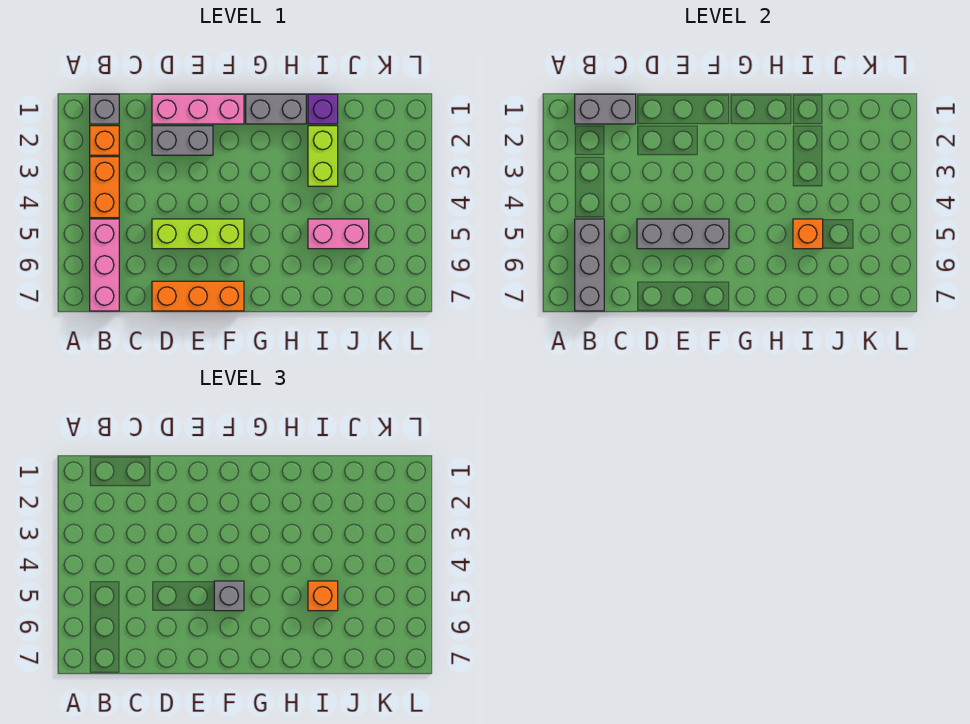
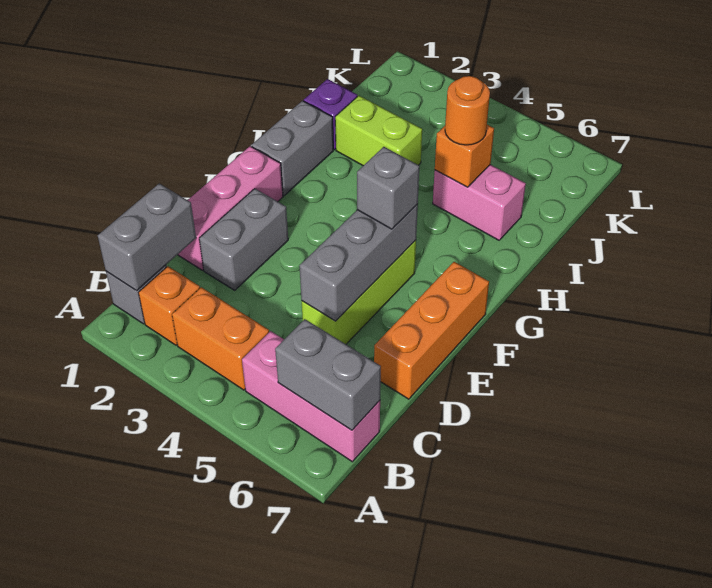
grey brick B5:B7 level 2 -> grey brick B6:B7 level 2
pink brick I5:J5 level 1 -> pink brick I5:I6 level 1
orange brick I5 level 3 -> orange round brick I5 level 3

